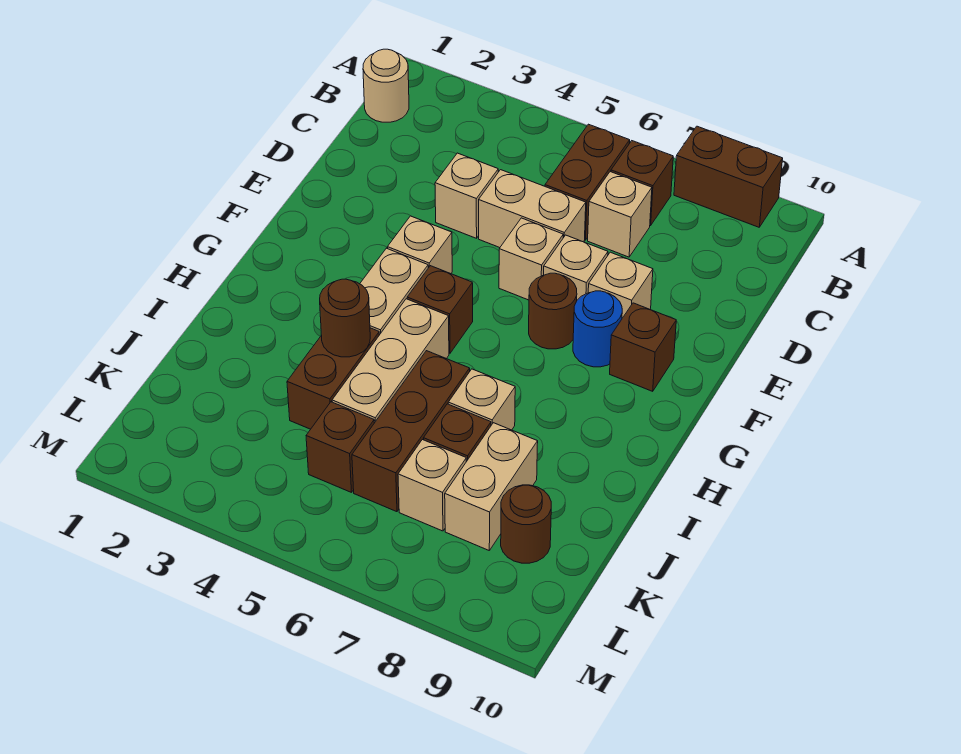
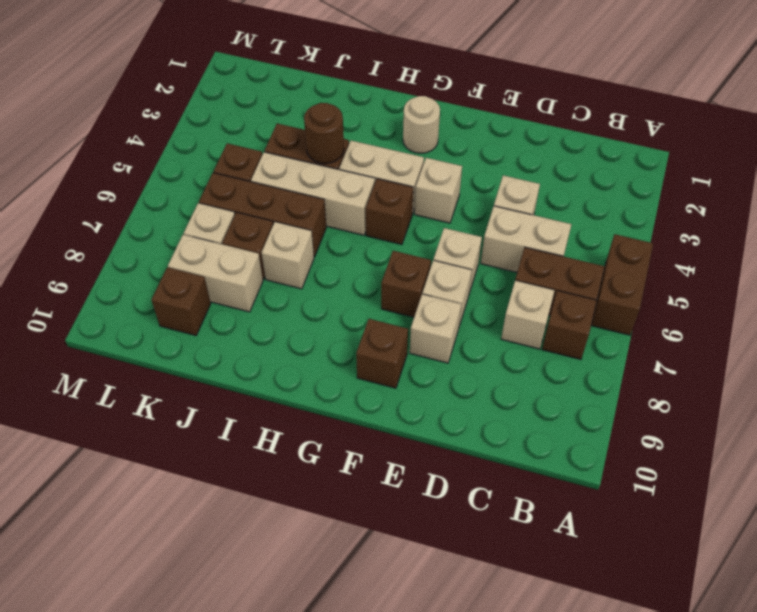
brown brick A8:A9 level 1 -> brown brick A5:A6 level 1
tan round brick B1 level 1 -> tan round brick G2 level 1
tan brick D5:D6 level 1 -> tan brick C5:D5 level 1
brown round brick F7 level 1 -> brown brick F7 level 1
blue round brick F8 level 1 -> none
brown round brick K9 level 1 -> brown brick K9 level 1

